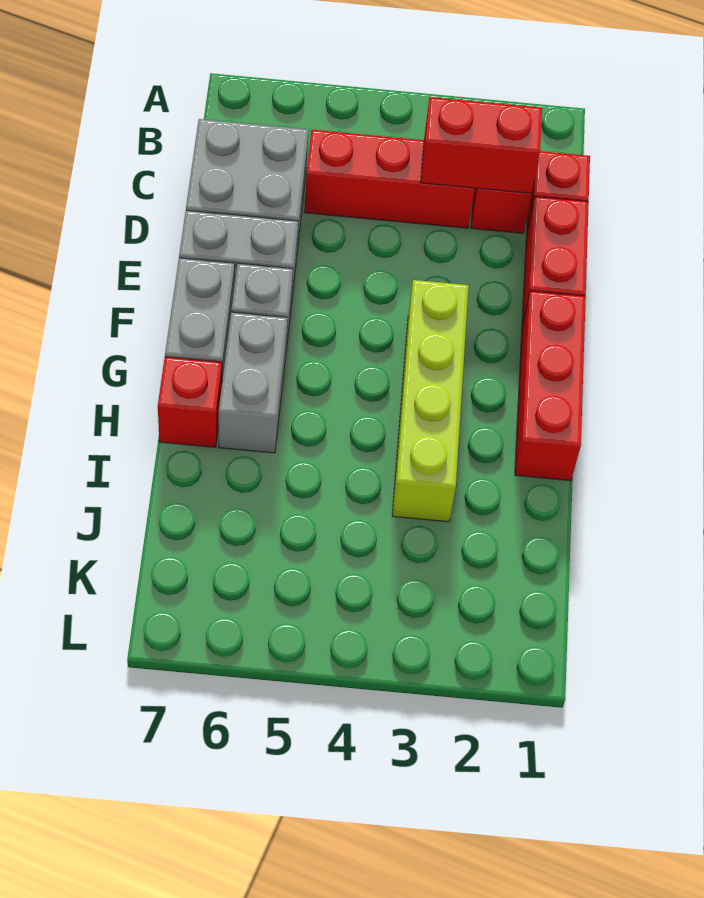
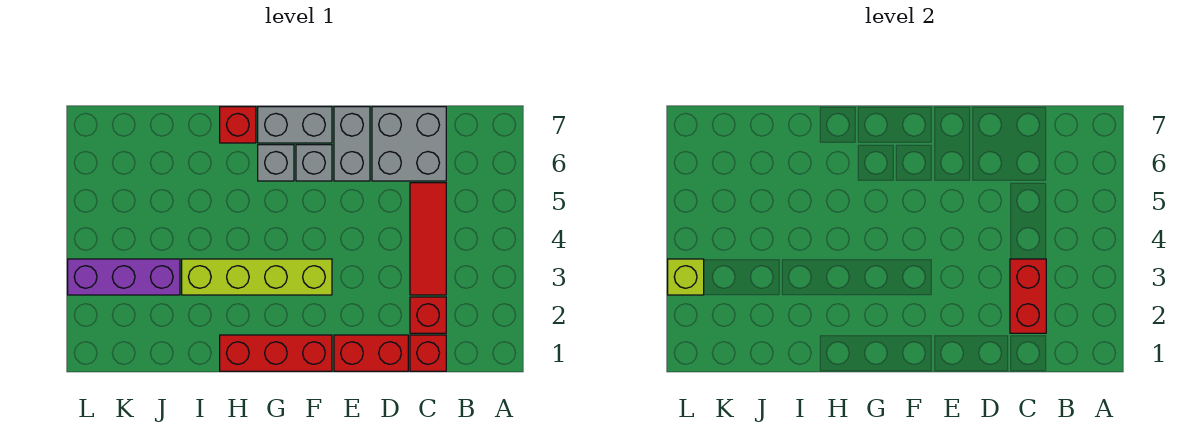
red brick C3:C5 level 1 -> red tile C3:C5 level 1
grey brick G6:H6 level 1 -> grey brick G6 level 1
none -> purple brick J3:L3 level 1
none -> lime brick L3 level 2

